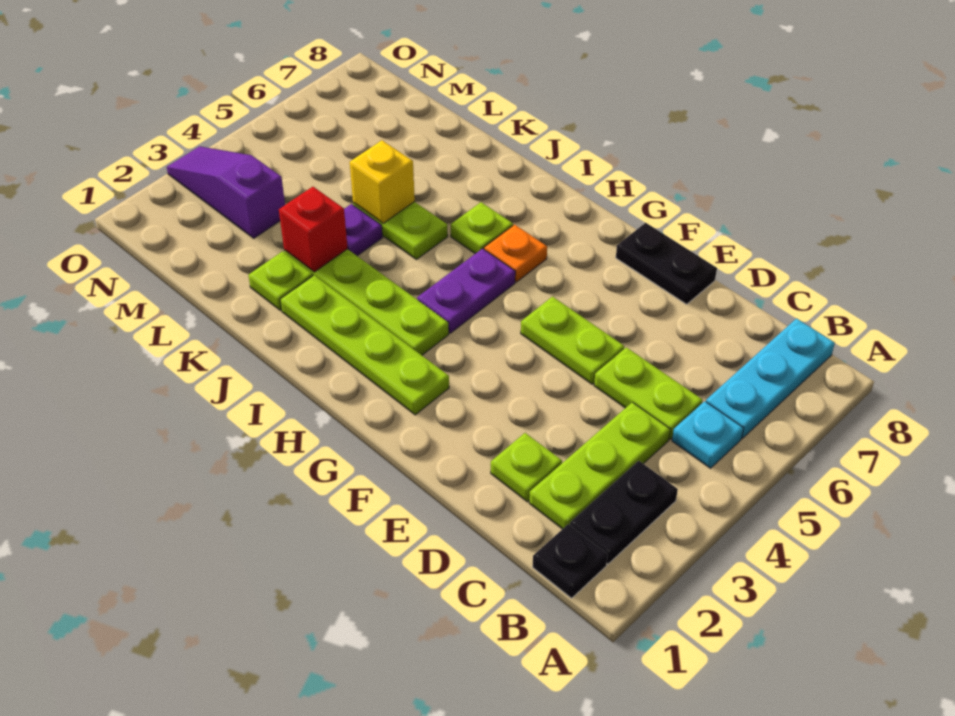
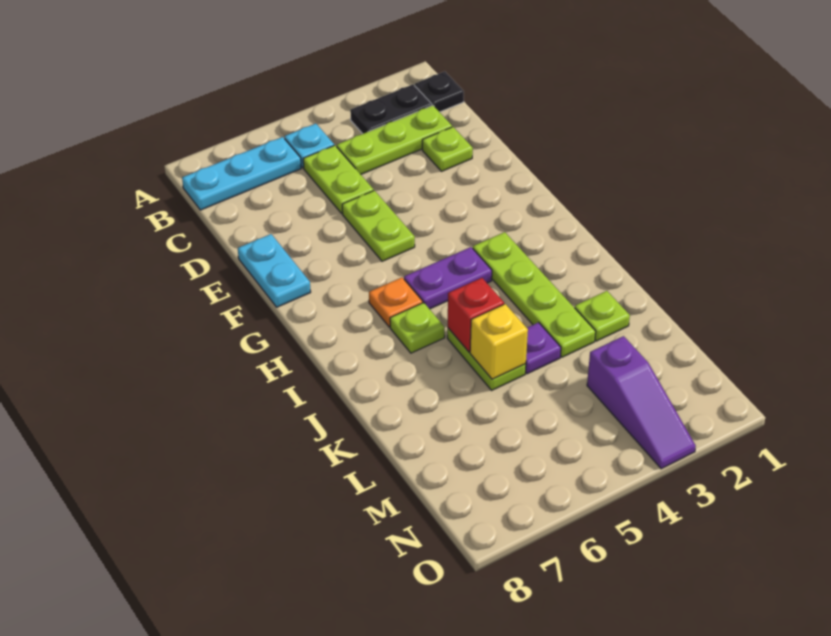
black plate E8:F8 level 1 -> cyan plate E8:F8 level 1
lime plate G2:J2 level 1 -> none
red brick K3 level 2 -> red brick J5 level 2

